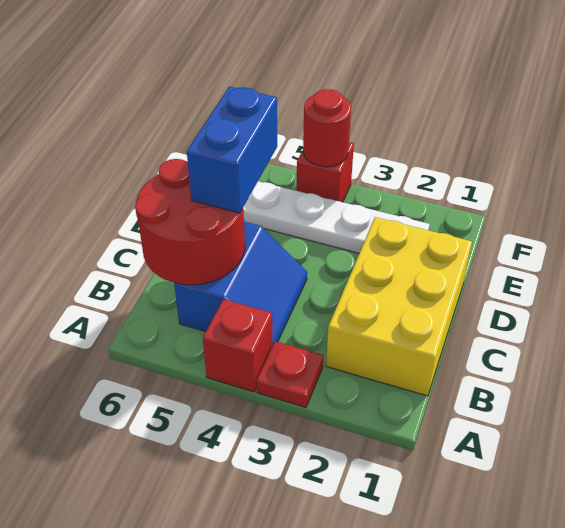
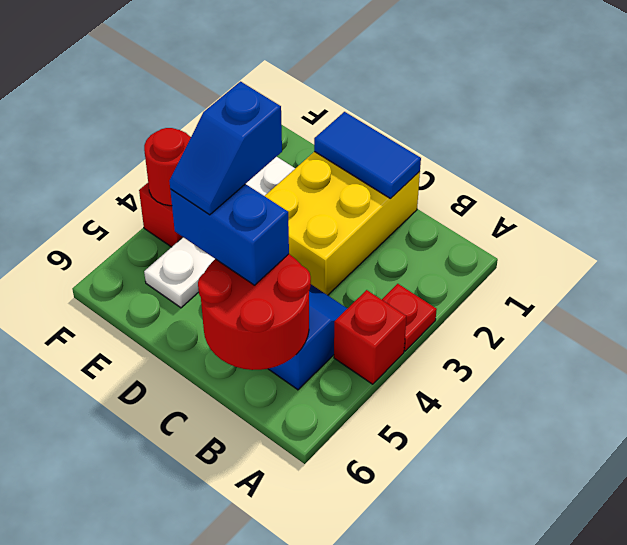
yellow brick B1:D2 level 1 -> yellow brick C1:D3 level 1
none -> blue tile C1:D1 level 2
none -> blue slope D4:D5 level 4 top 4

